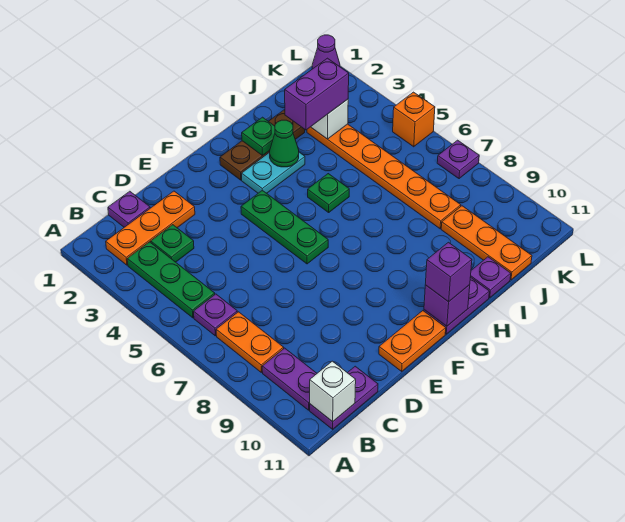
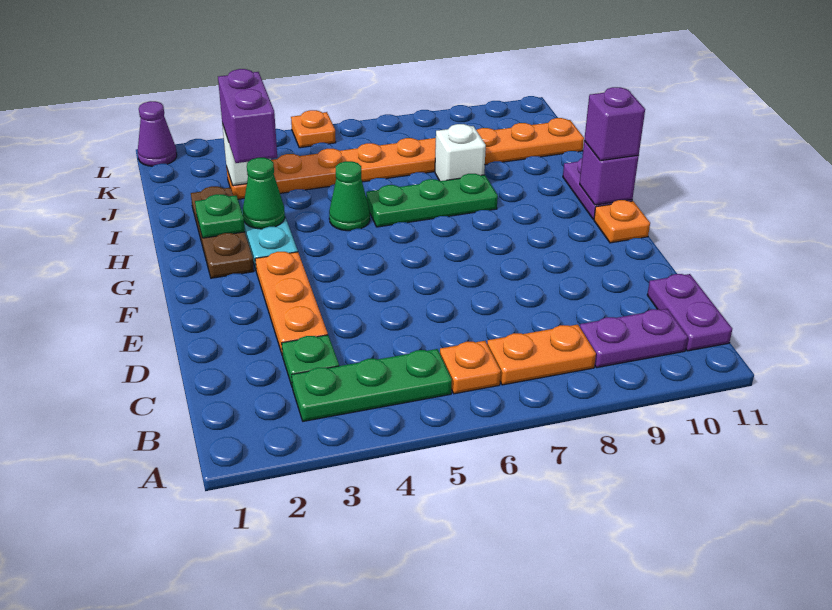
orange plate B2:D2 level 1 -> orange plate D3:F3 level 1
purple plate B6 level 1 -> orange plate B6 level 1
white brick B11 level 2 -> white brick I8 level 1
purple plate C1 level 1 -> none
orange plate E11:F11 level 1 -> orange plate F11 level 1
green plate F4:F6 level 1 -> green plate H6:H8 level 1
green plate H5 level 1 -> green cone H5 level 1
purple plate I11 level 1 -> none
orange brick L5 level 1 -> orange plate L5 level 1
purple plate L7 level 1 -> none

